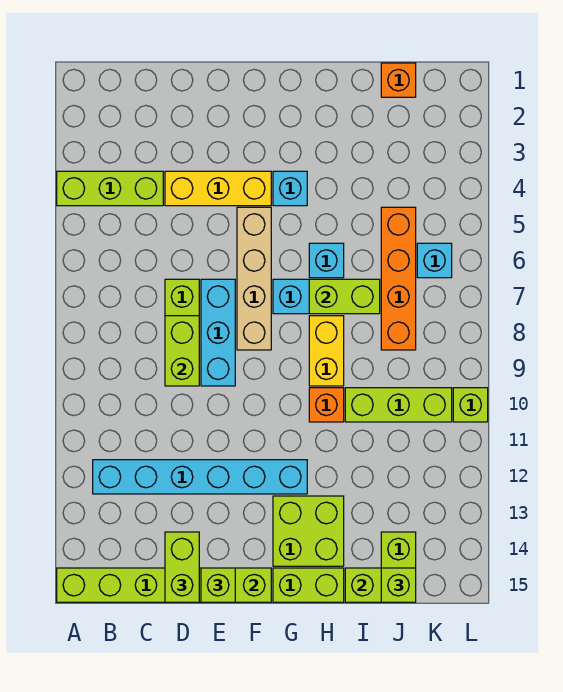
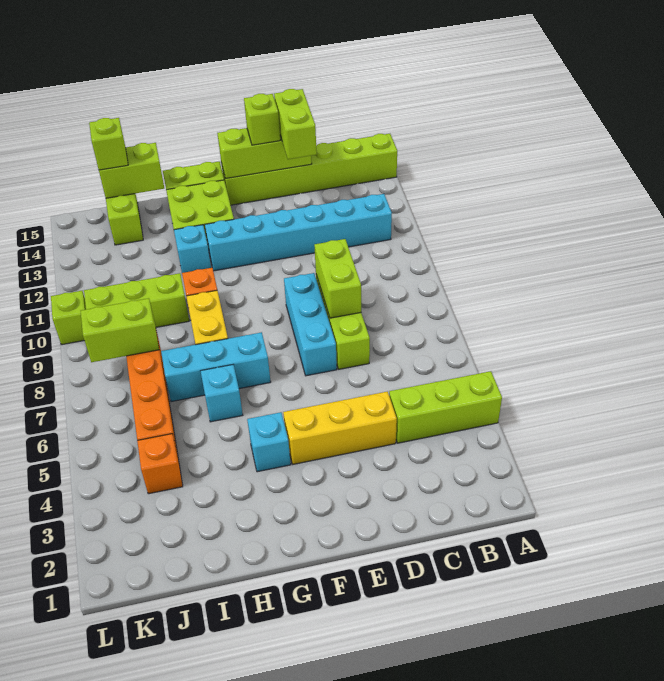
tan brick F5:F8 level 1 -> none
lime brick H7:I7 level 2 -> lime brick J8:K8 level 2
orange brick J1 level 1 -> orange brick J4 level 1
cyan brick K6 level 1 -> cyan brick H12 level 1

